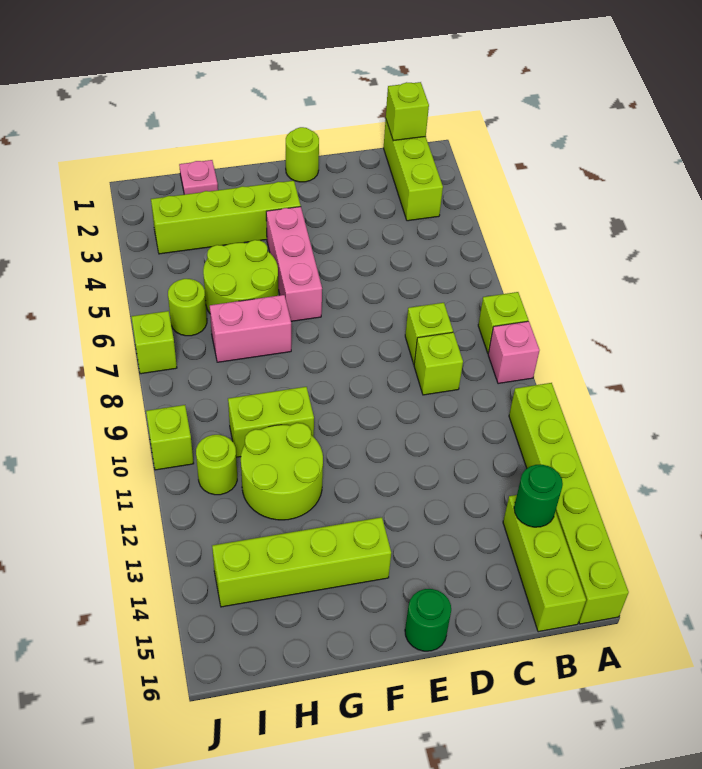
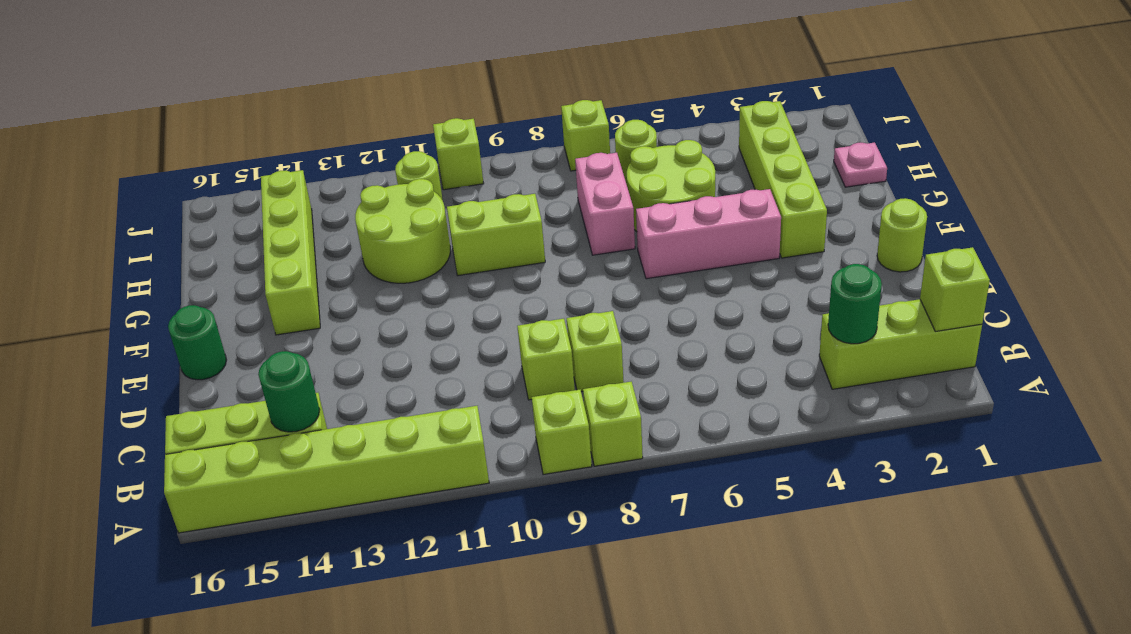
pink brick A9 level 1 -> lime brick A9 level 1
none -> green round brick B3 level 2
lime brick G10:H10 level 1 -> lime brick G9:G10 level 1

